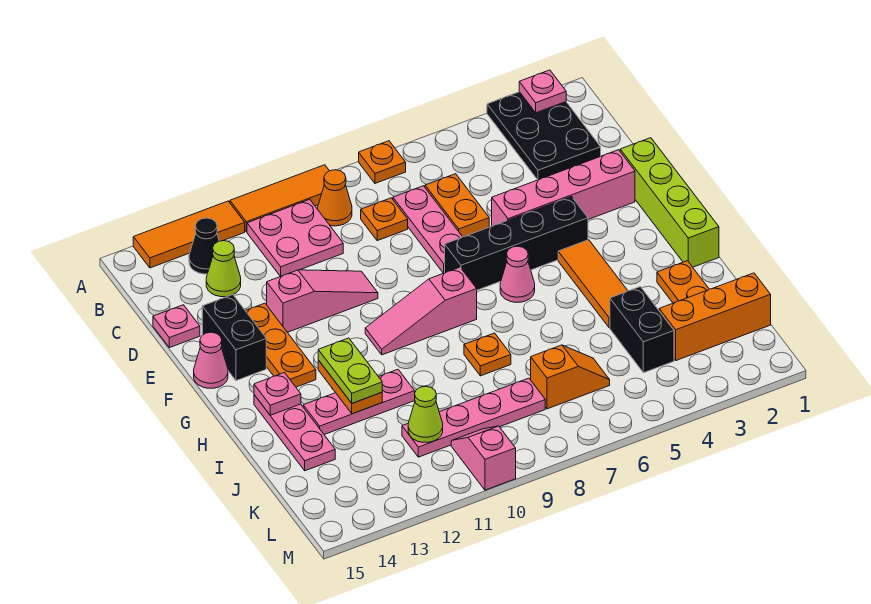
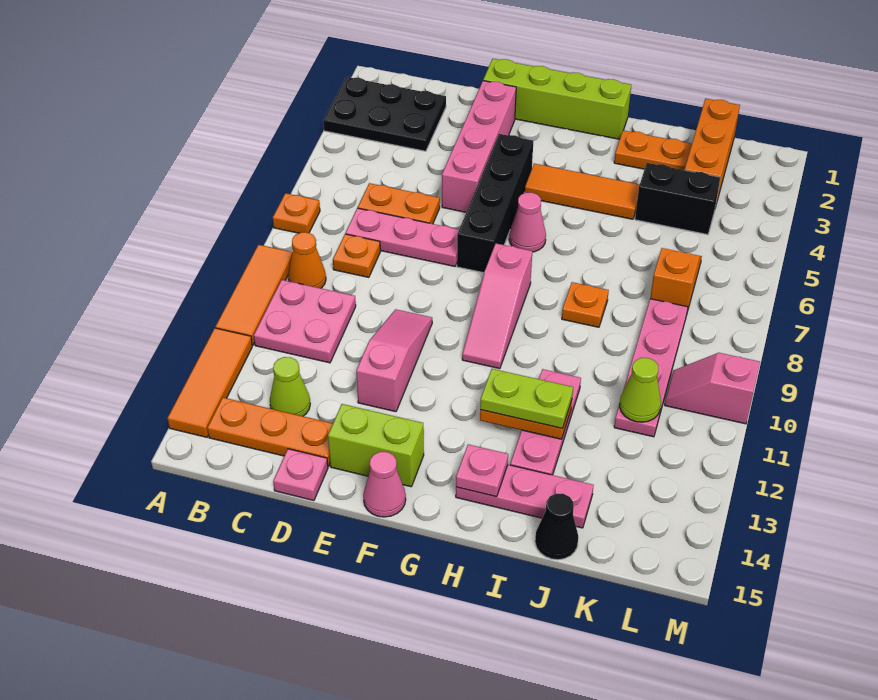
pink plate A2 level 2 -> none
black cone B13 level 1 -> black cone J15 level 1
orange plate E13:G13 level 1 -> orange plate B14:D14 level 1
black brick E14:F14 level 1 -> lime brick E14:F14 level 1

